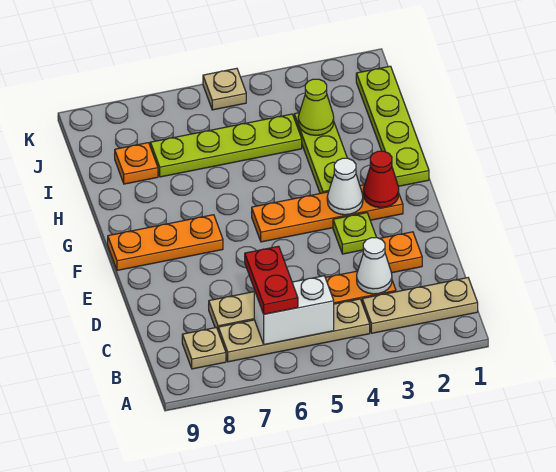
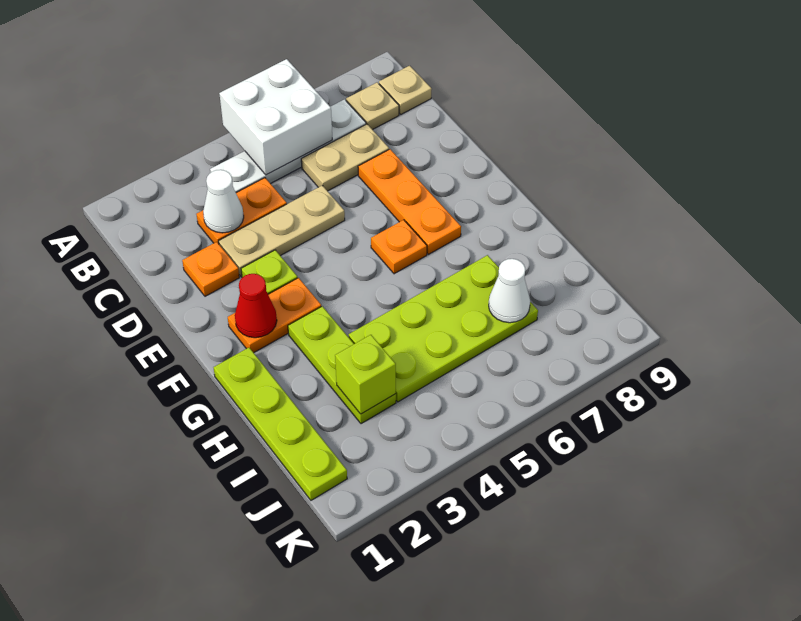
tan plate B1:B3 level 1 -> tan plate D3:D5 level 1
tan plate B4:B7 level 1 -> white plate B4:B7 level 1
white brick B5:B6 level 2 -> white brick A5:B6 level 2
red plate B6:C6 level 3 -> none
orange plate F2:F5 level 1 -> orange plate F2:F3 level 1
white cone F3 level 2 -> white cone I7 level 2
orange plate F7:F9 level 1 -> orange plate D7:F7 level 1
lime cone I3 level 2 -> lime brick I3 level 2
lime plate I4:I7 level 1 -> lime plate H4:I7 level 1
orange plate I8 level 1 -> orange plate F6 level 1
tan plate K5 level 1 -> tan plate B9 level 1

